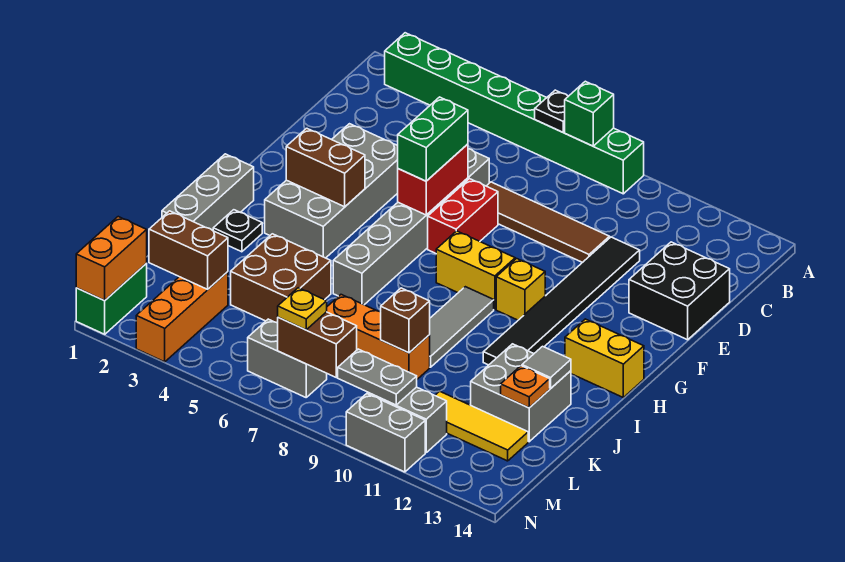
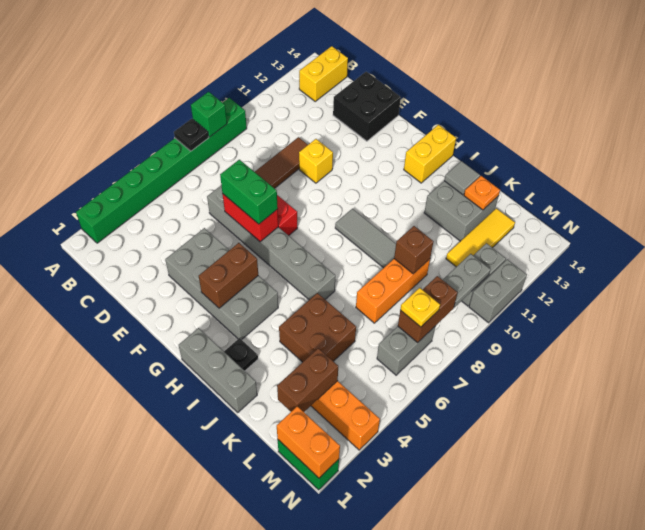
black tile D11:I11 level 1 -> none
yellow brick G8:G9 level 1 -> yellow brick B13:B14 level 1
yellow brick G10 level 1 -> yellow brick E10 level 1

